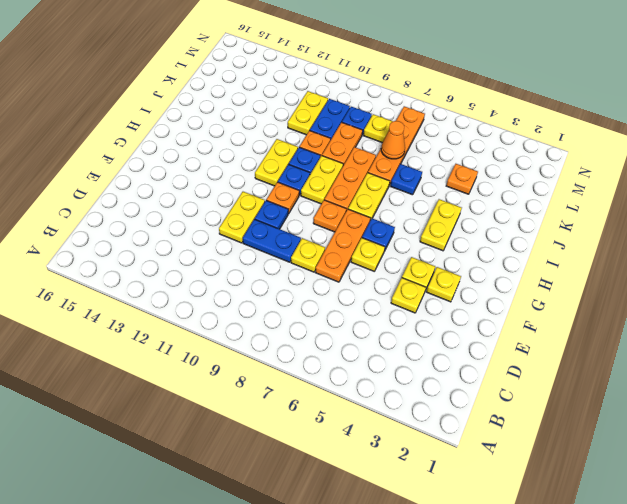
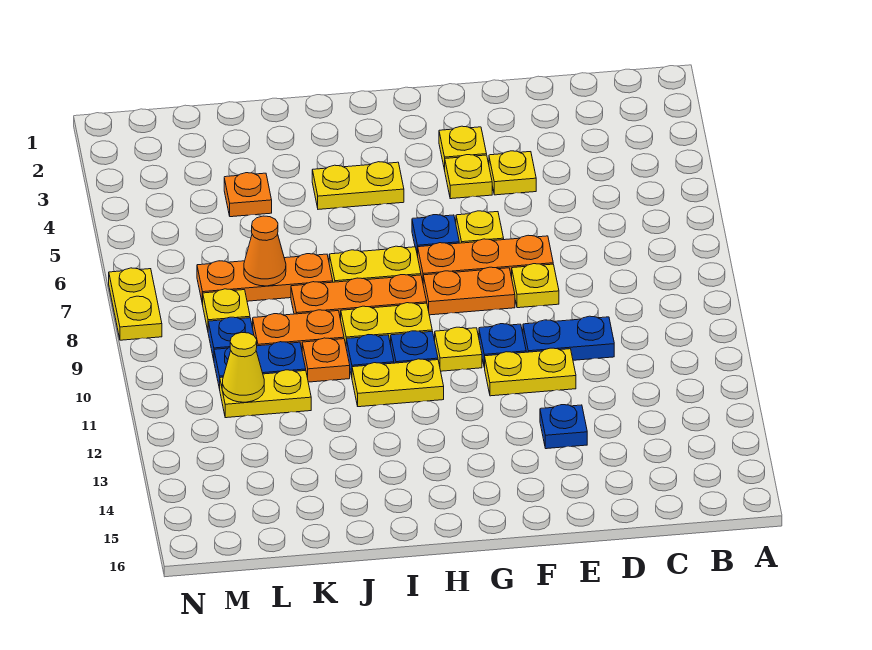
blue plate E9:E10 level 1 -> blue plate D10:E10 level 1
orange plate G8 level 1 -> orange plate F8:G8 level 1
orange plate G10 level 1 -> yellow plate G10 level 1
blue plate J6 level 1 -> blue plate E13 level 1
orange plate J7:M7 level 1 -> orange plate J7:L7 level 1
none -> yellow cone L11 level 2
none -> yellow plate N7:N8 level 1

